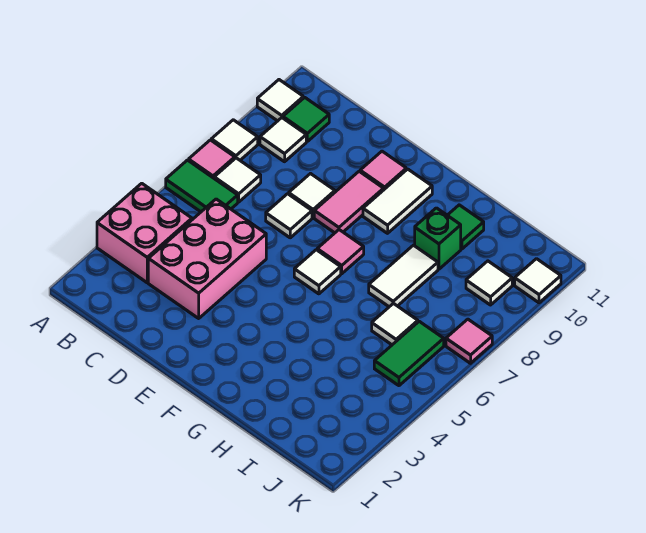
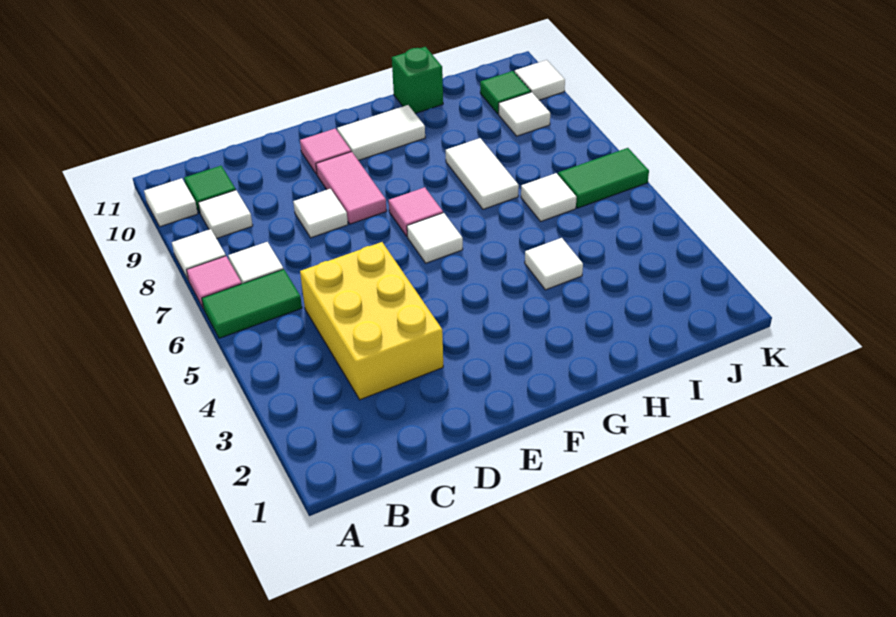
pink brick A3:B4 level 1 -> none
pink brick C3:D5 level 1 -> yellow brick C3:D5 level 1
white tile D7 level 1 -> white tile H4 level 1
white tile F9:F10 level 1 -> white tile F10:G10 level 1
green brick H9 level 1 -> green brick H11 level 1
green tile H10 level 1 -> green tile J10 level 1
green tile J5:J6 level 1 -> green tile J6:K6 level 1
pink tile K7 level 1 -> none

